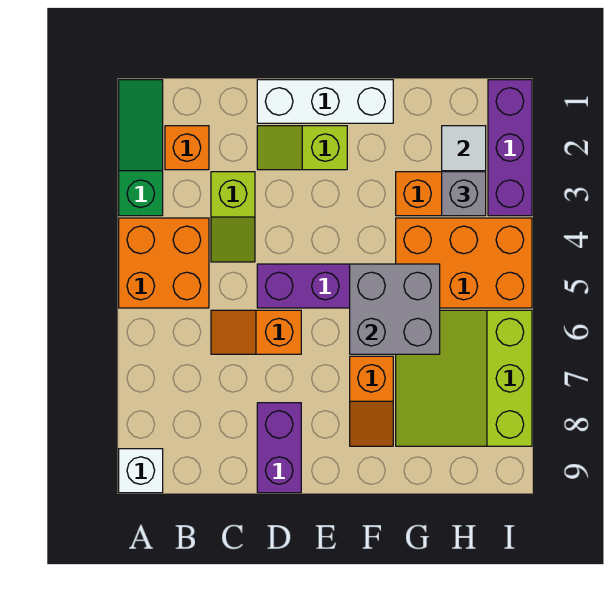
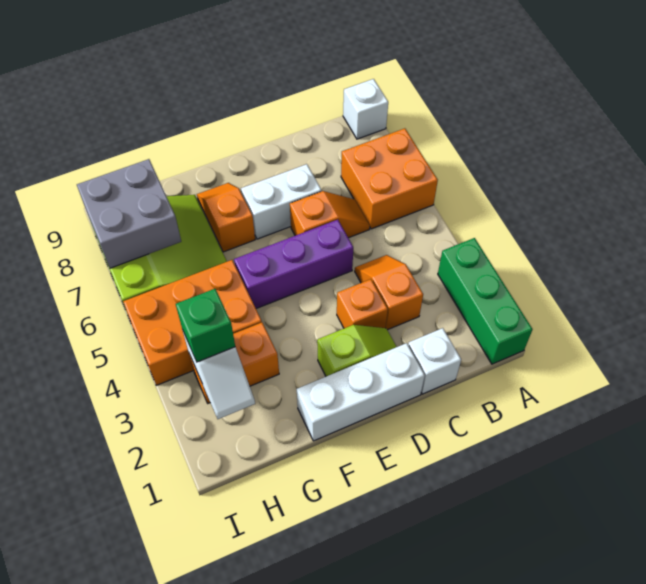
green slope A1:A3 level 1 top 3 -> green brick A1:A3 level 1
orange brick A4:B5 level 1 -> orange brick A6:B7 level 1
orange brick B2 level 1 -> orange brick D3 level 1
none -> white brick C1 level 1
lime slope C3:C4 level 1 top 3 -> orange slope C3:C4 level 1 top 3
none -> white brick D7:E7 level 1
purple brick D8:D9 level 1 -> none
grey brick F5:G6 level 2 -> grey brick H7:I8 level 2
grey brick H3 level 3 -> green brick H3 level 3
purple brick I1:I3 level 1 -> none

